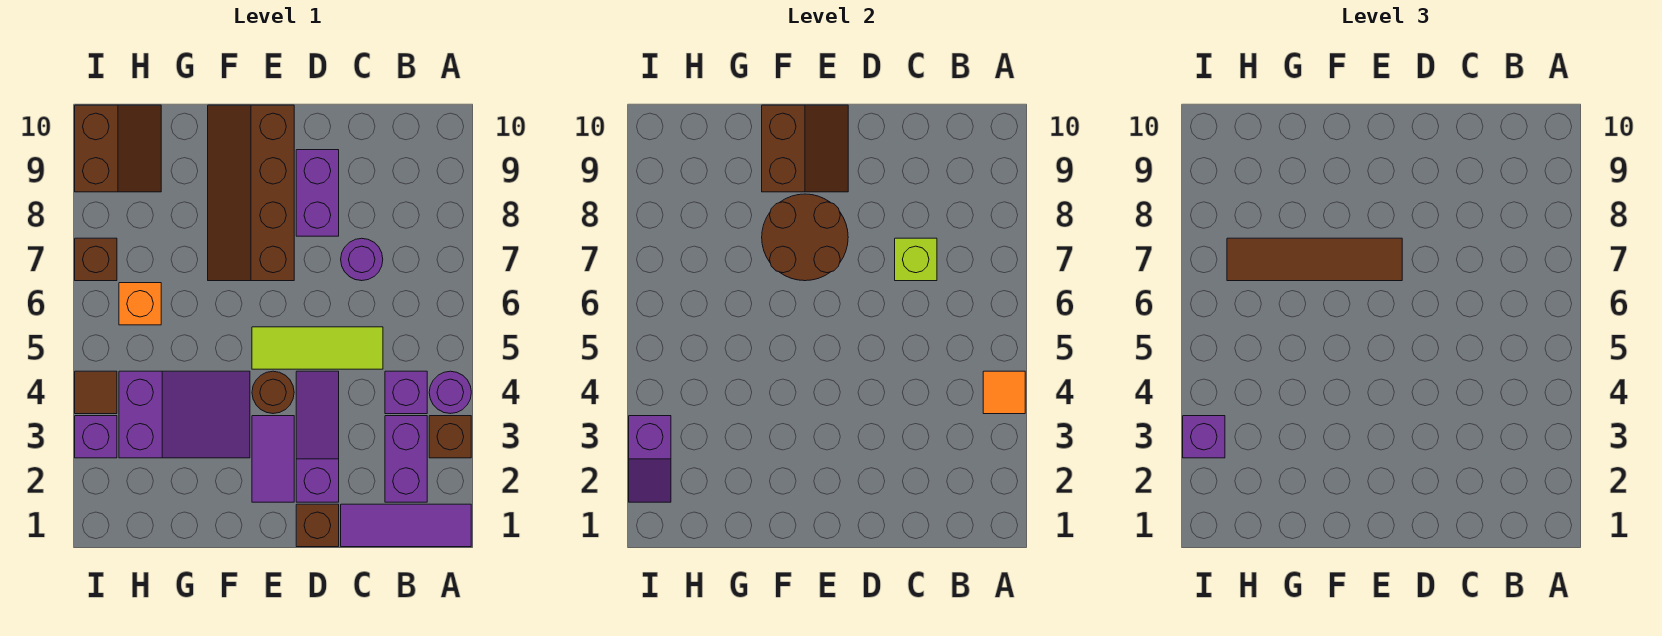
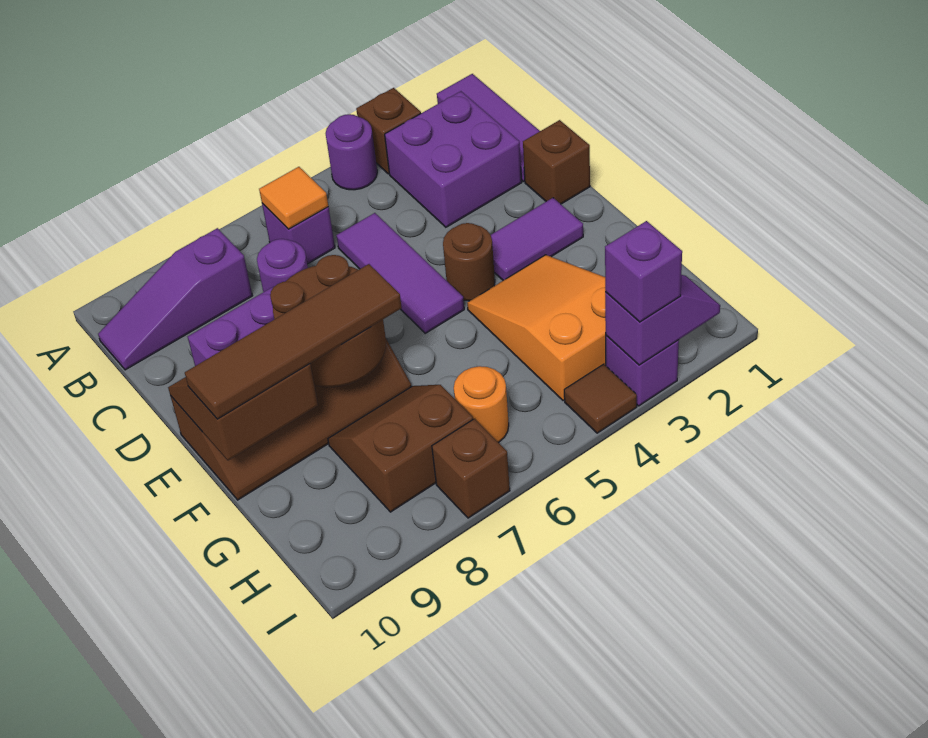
orange tile A4 level 2 -> orange tile B6 level 2
purple brick B2:B3 level 1 -> purple brick B2:C3 level 1
purple brick B4 level 1 -> purple brick B6 level 1
lime tile C5:E5 level 1 -> purple tile C5:E5 level 1
lime brick C7 level 2 -> none
purple slope D2:D4 level 1 top 2 -> purple slope B8:B10 level 1 top 8
brown tile E7:H7 level 3 -> brown tile F7:F10 level 3
purple slope F3:H4 level 1 top H -> orange slope F3:H4 level 1 top H
orange brick H6 level 1 -> orange round brick H6 level 1
brown slope H9:I10 level 1 top I -> brown slope G7:H8 level 1 top H

